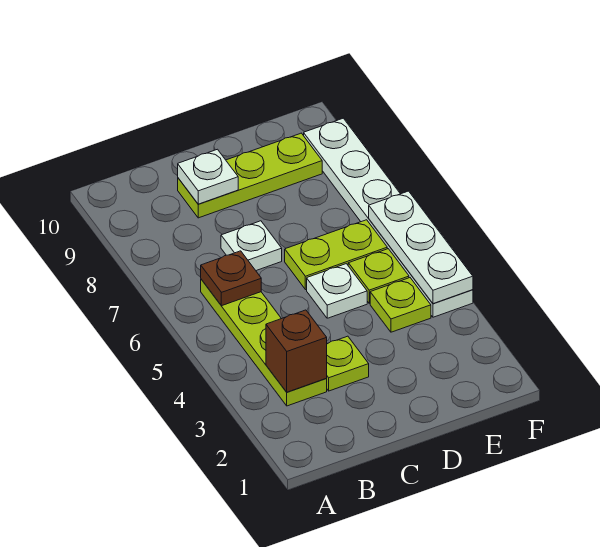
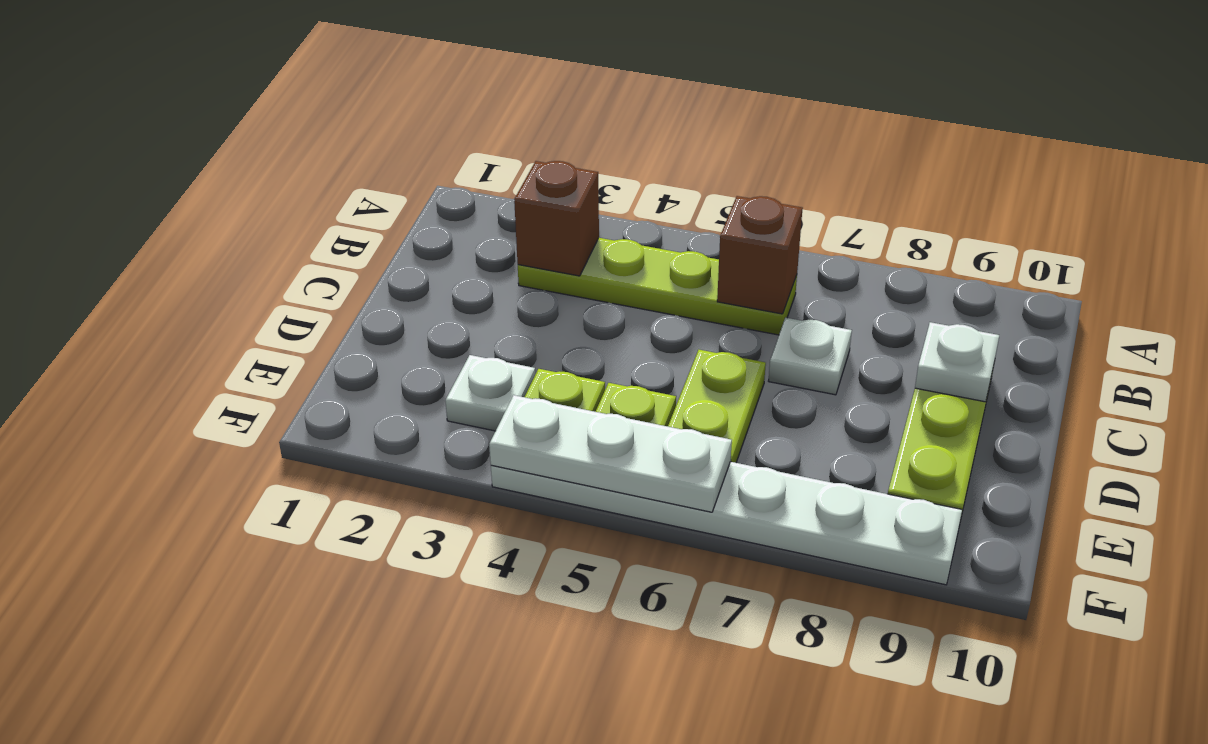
brown plate B6 level 2 -> brown brick B6 level 2
lime plate C3 level 1 -> none
white plate D5 level 1 -> white plate E3 level 1

